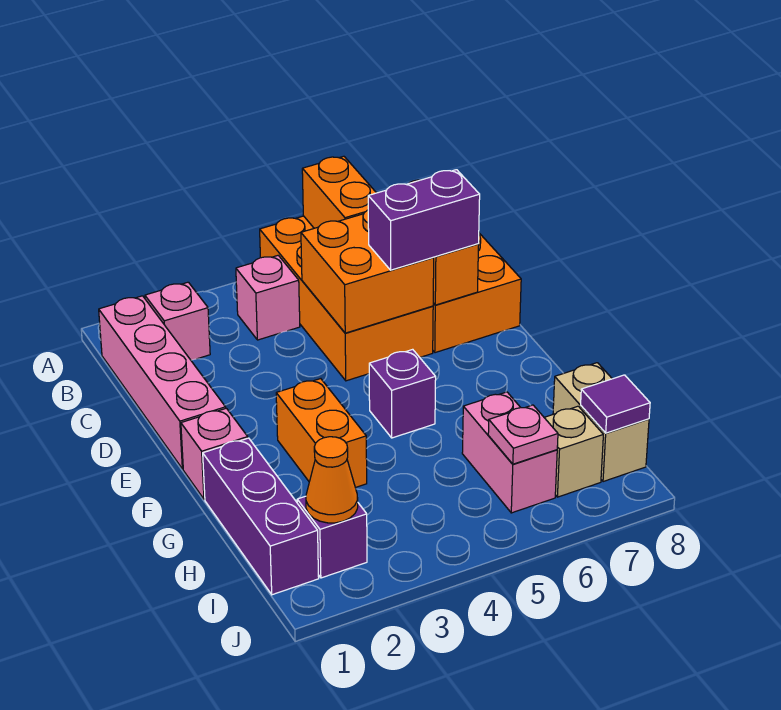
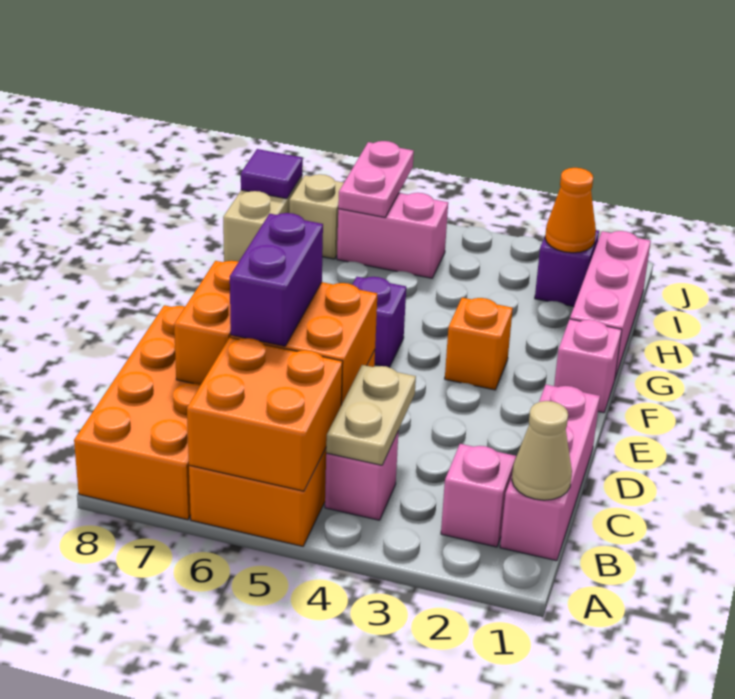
orange brick A6:B6 level 2 -> orange brick A5:B6 level 2
pink brick B1:E1 level 1 -> pink brick B1:D1 level 1
none -> tan cone B1 level 2
none -> tan plate B4:C4 level 2
purple brick D6:D7 level 3 -> purple brick C6:D6 level 3
orange brick F3:G3 level 1 -> orange brick F3 level 1
purple brick G1:I1 level 1 -> pink brick G1:I1 level 1
pink brick H6:I6 level 1 -> pink brick I5:I6 level 1
pink plate I6 level 2 -> pink plate I6:J6 level 2

